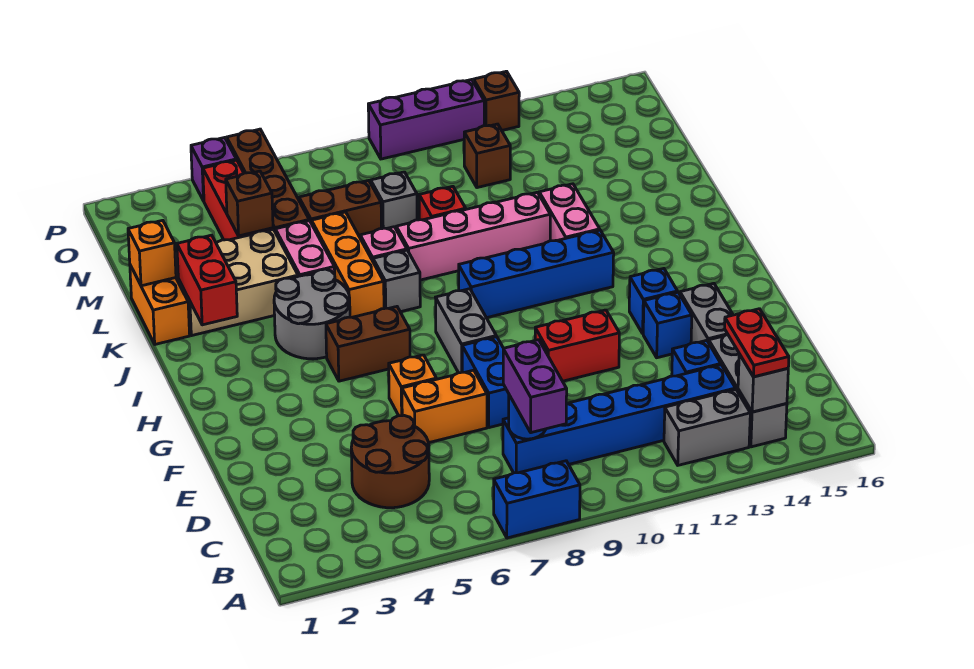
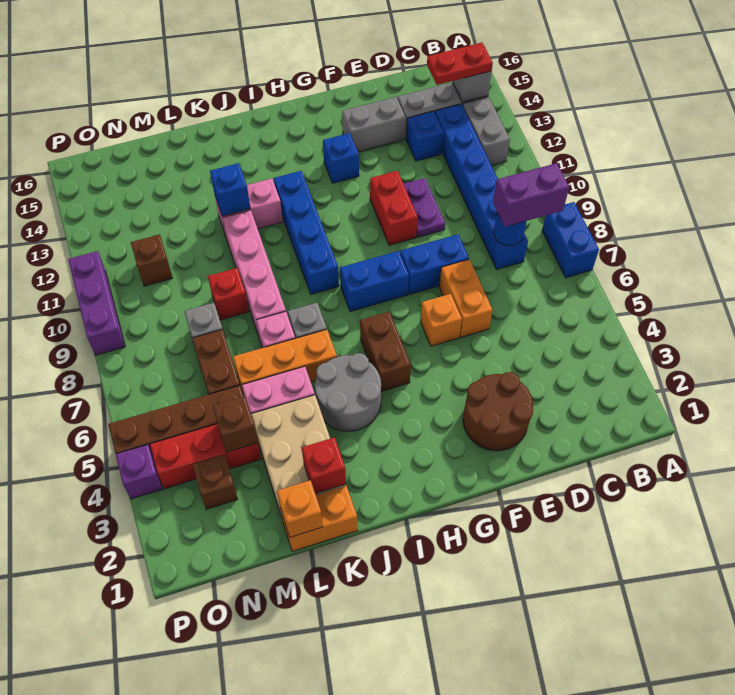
brown round brick C4:D5 level 1 -> brown round brick E2:F3 level 1
none -> purple plate E10:E11 level 1
blue brick F13 level 1 -> blue brick K12 level 2
grey brick G8:H8 level 1 -> blue brick G8:H8 level 1
red brick J2:K2 level 2 -> red brick K2 level 2
brown brick P12 level 1 -> brown brick N3 level 1

